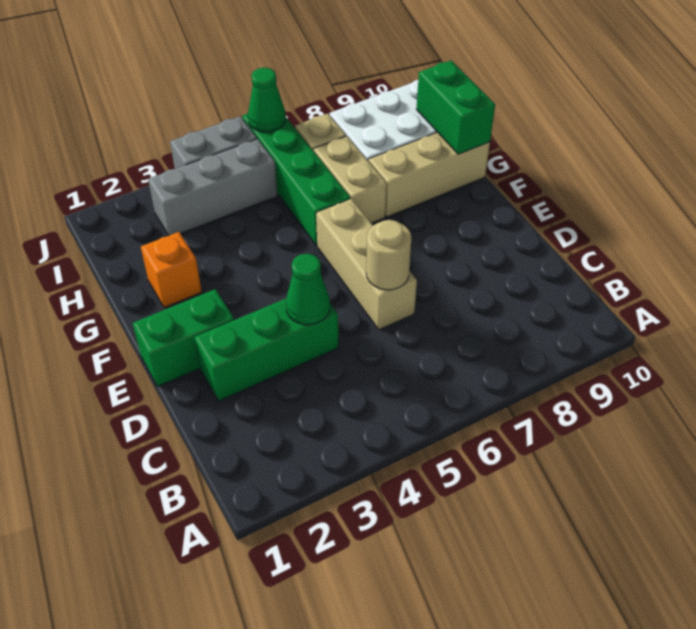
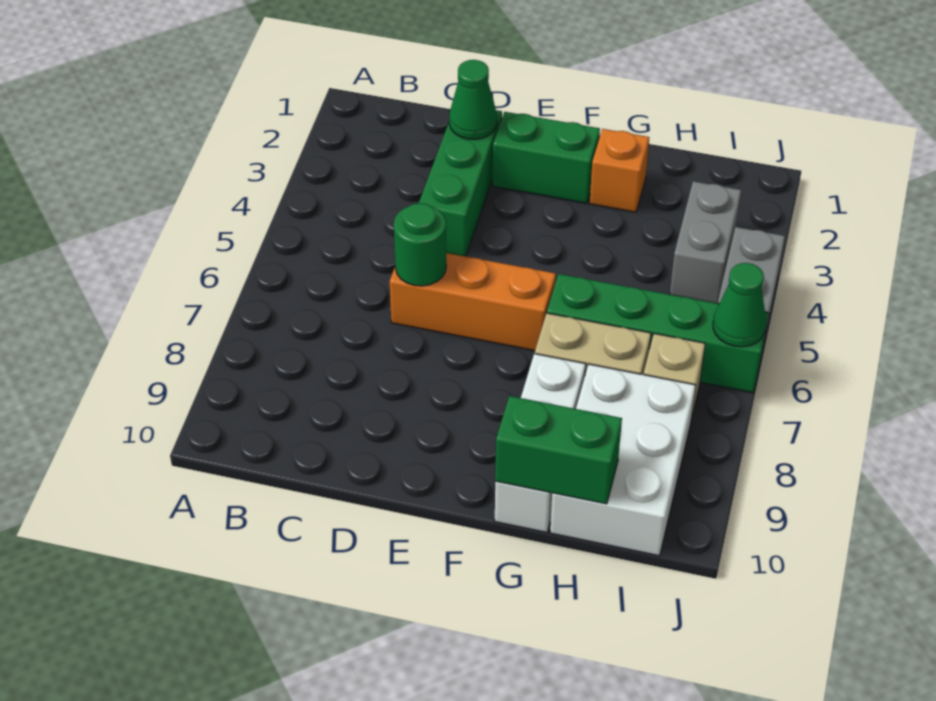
green cone D4 level 2 -> green cone D2 level 2
tan brick D6:F6 level 1 -> orange brick D6:F6 level 1
tan round brick D6 level 2 -> green round brick D6 level 2
green brick E1:E2 level 1 -> green brick E2:F2 level 1
tan brick G8:G10 level 1 -> white brick G8:G10 level 1
grey brick I3:I5 level 1 -> grey brick I3:I4 level 1

